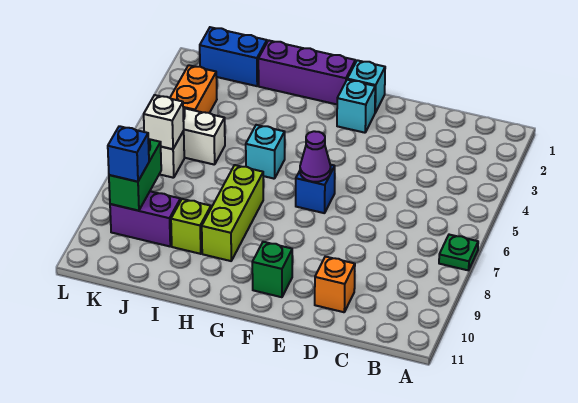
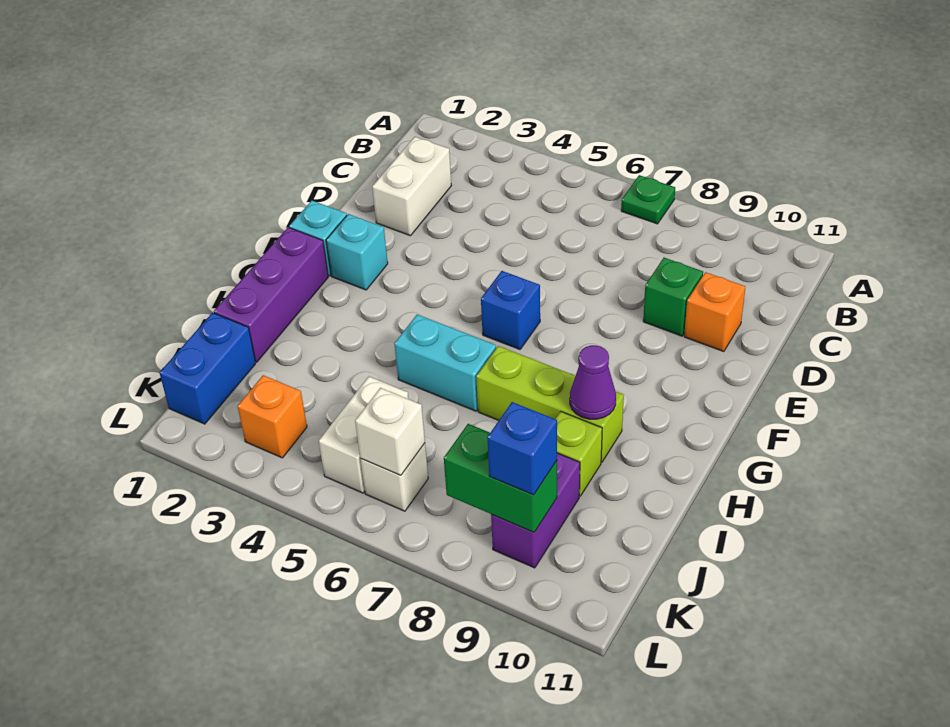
none -> white brick C2:D2 level 1
purple cone F6 level 2 -> purple cone H9 level 2
green brick F10 level 1 -> green brick D9 level 1
cyan brick H5 level 1 -> cyan brick H5:H6 level 1
orange brick K3:K4 level 1 -> orange brick K3 level 1

